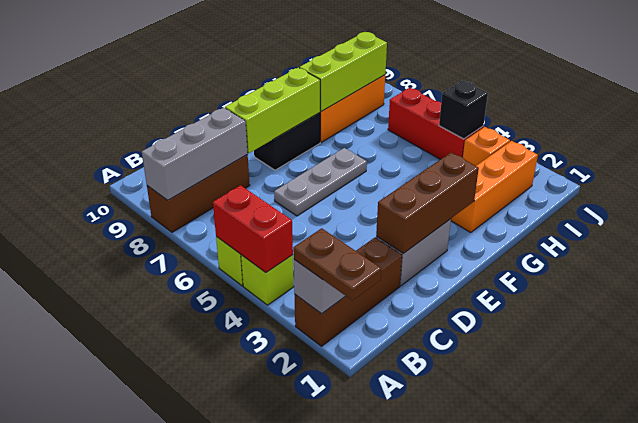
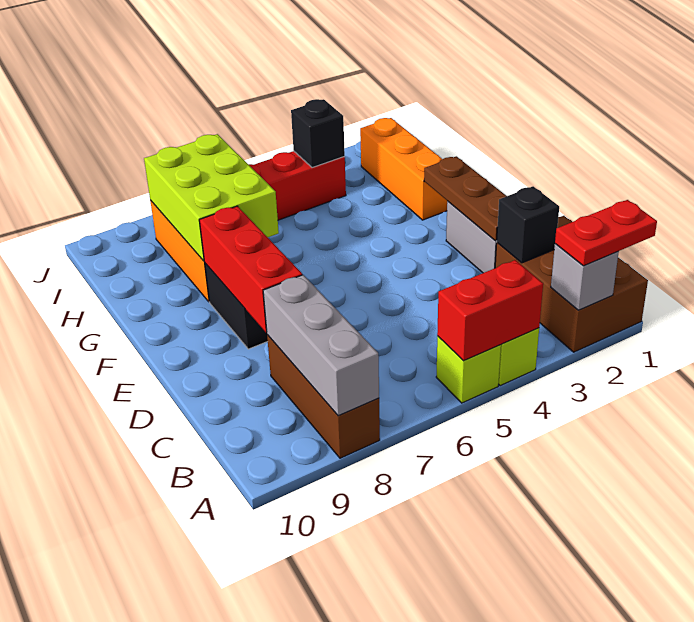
brown plate A1:A2 level 3 -> red plate A1:A2 level 3
brown brick A2:C2 level 1 -> brown brick A1:C2 level 1
none -> black brick C2 level 2
brown brick D2:F2 level 2 -> brown plate D2:F2 level 2
grey plate D6:F6 level 1 -> none
lime brick D8:F8 level 2 -> red brick D8:F8 level 2
lime brick G8:I8 level 2 -> lime brick G7:I8 level 2
orange brick I3 level 1 -> none

